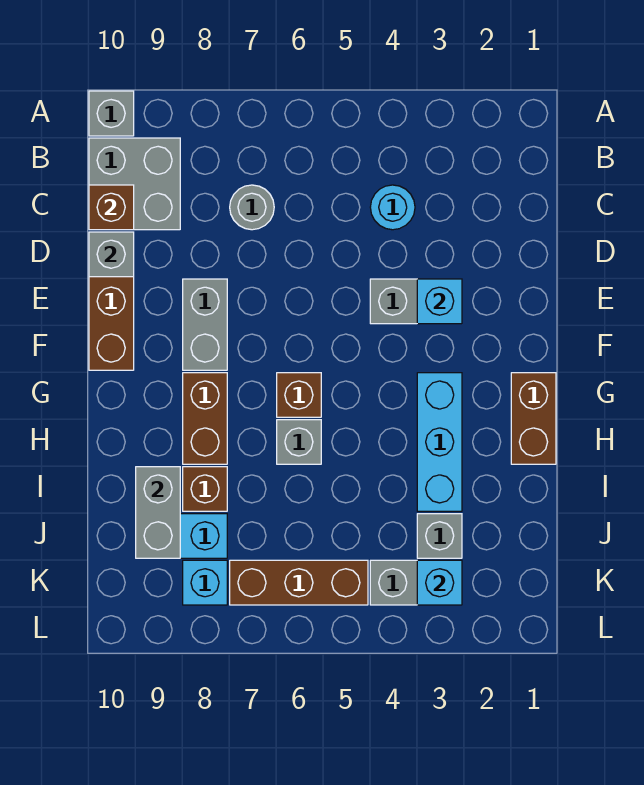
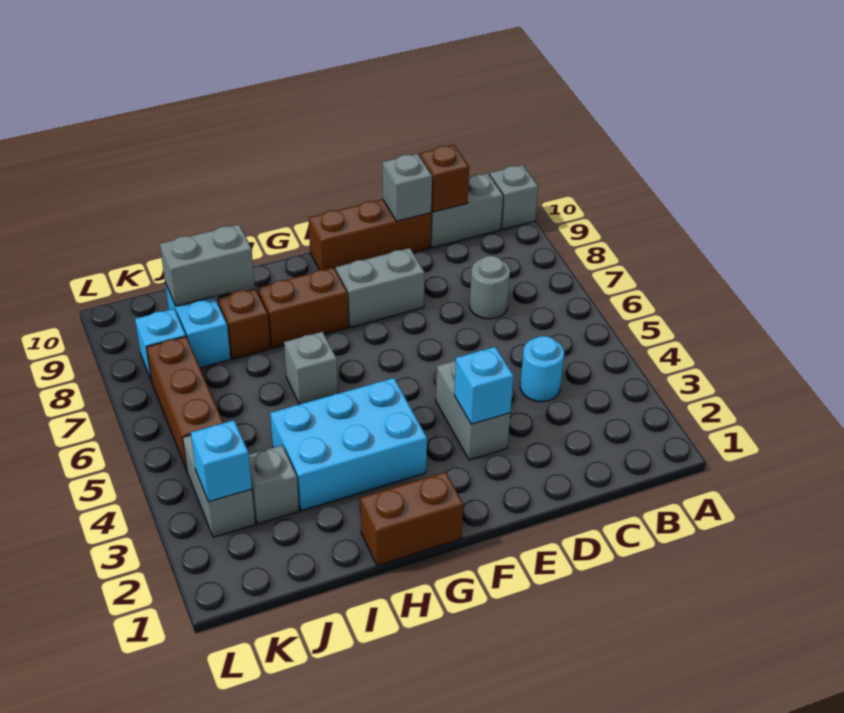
grey brick B9:C10 level 1 -> grey brick B10:C10 level 1
cyan brick G3:I3 level 1 -> cyan brick G3:I4 level 1
brown brick G6 level 1 -> none

